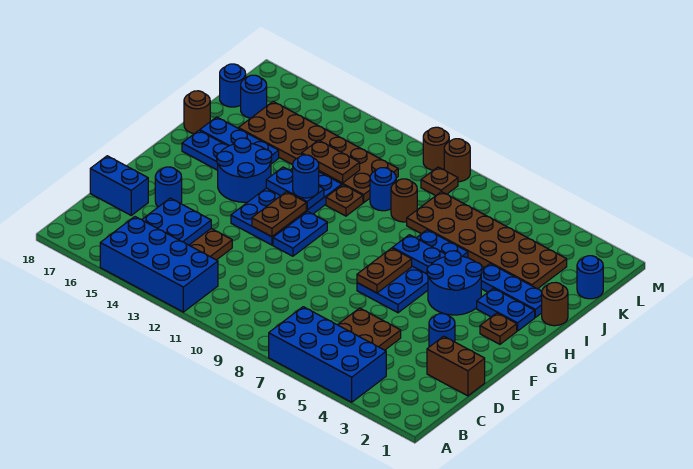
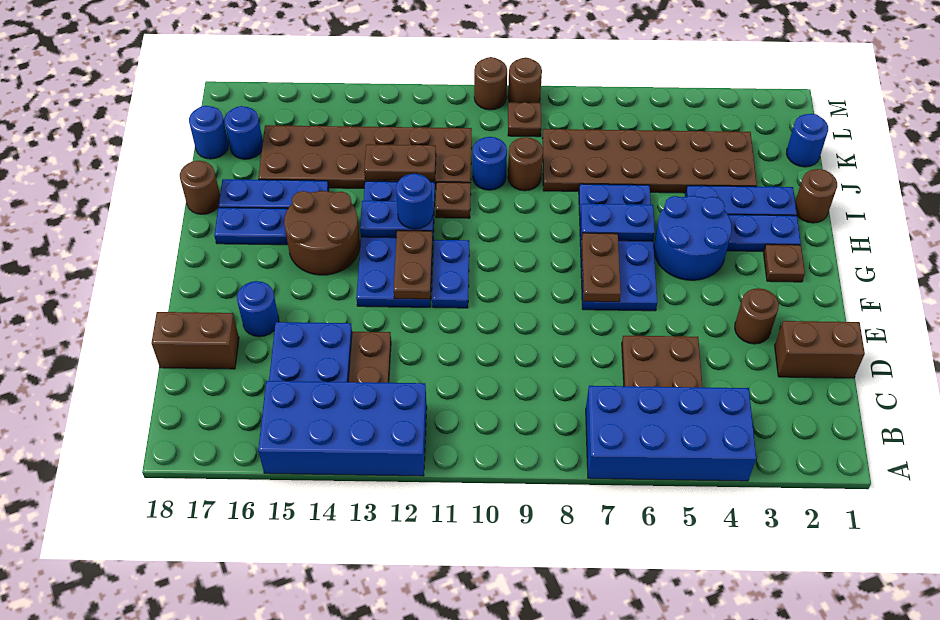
blue brick D17:D18 level 1 -> brown brick D17:D18 level 1
blue round brick E3 level 1 -> brown round brick E3 level 1
blue round brick G14:H15 level 1 -> brown round brick G14:H15 level 1

